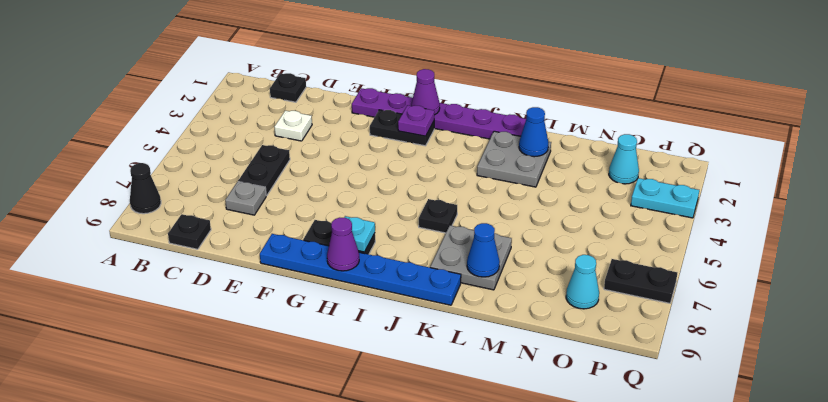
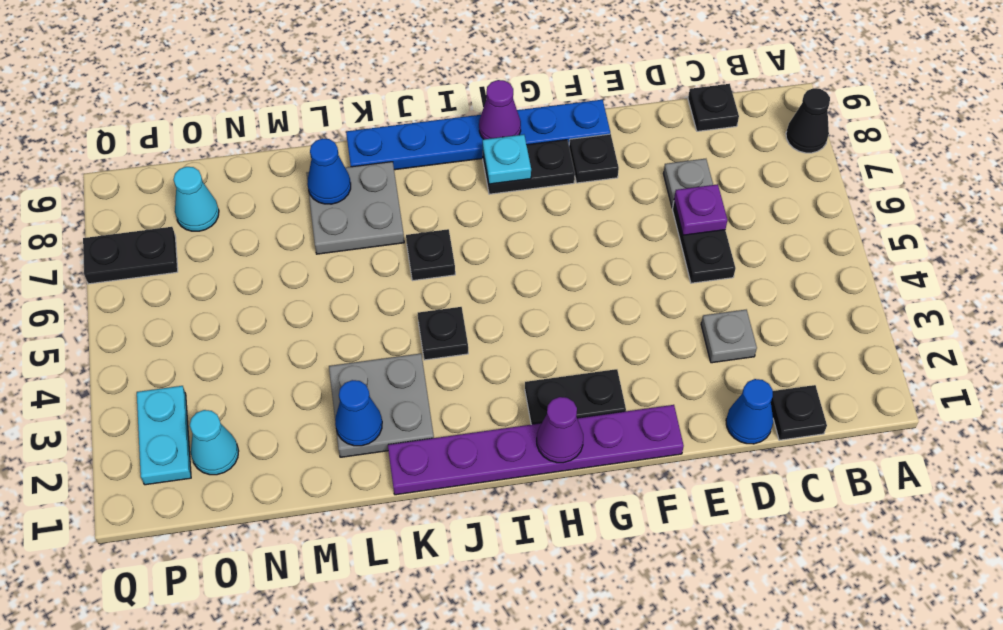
none -> blue cone D1 level 1
white plate D3 level 1 -> grey plate D3 level 1
none -> black plate F8 level 1
purple plate H2 level 2 -> purple plate D6 level 2
none -> black plate J4 level 1
cyan plate P3:Q3 level 1 -> cyan plate P2:P3 level 1

